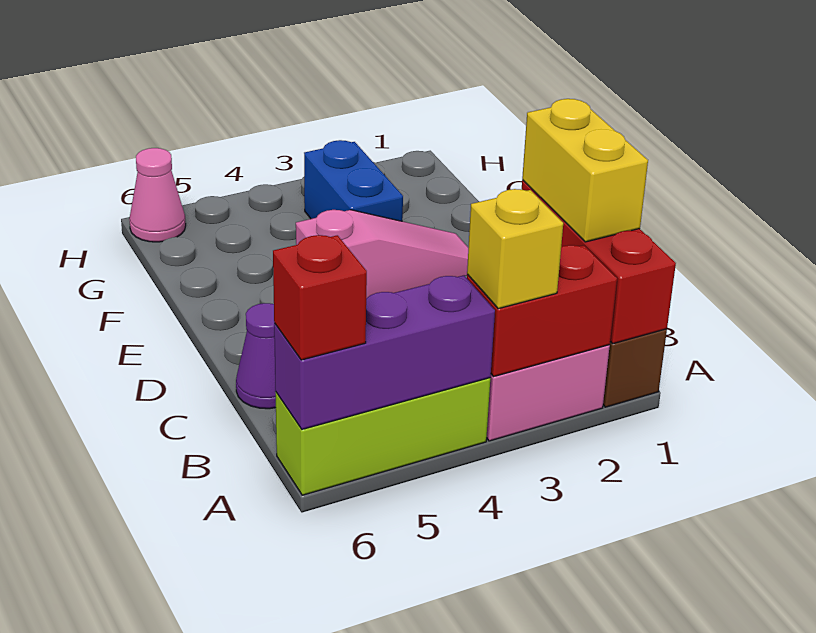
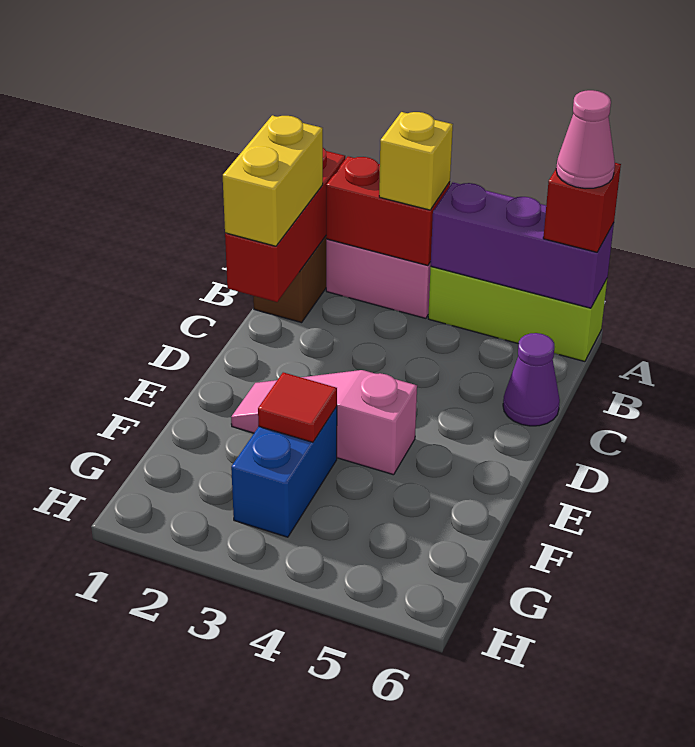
none -> red tile F3 level 2
pink cone H6 level 1 -> pink cone A6 level 4

